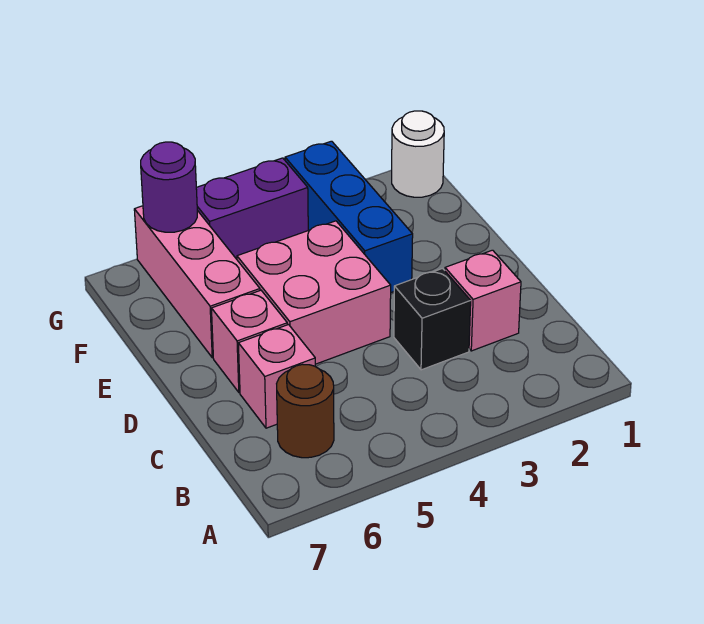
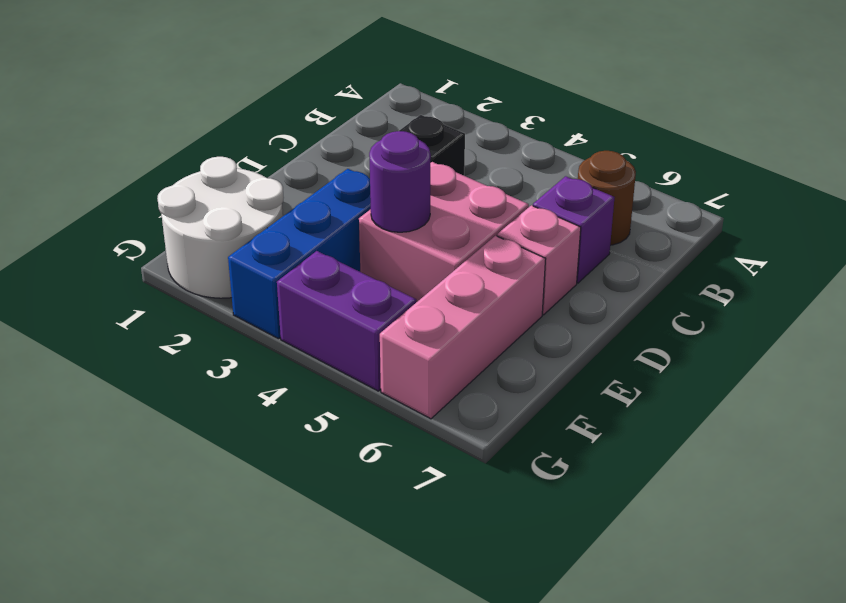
pink brick C2 level 1 -> none
pink brick C6 level 1 -> purple brick C6 level 1
white round brick G1 level 1 -> white round brick F1:G2 level 1
purple round brick G6 level 2 -> purple round brick E4 level 2

